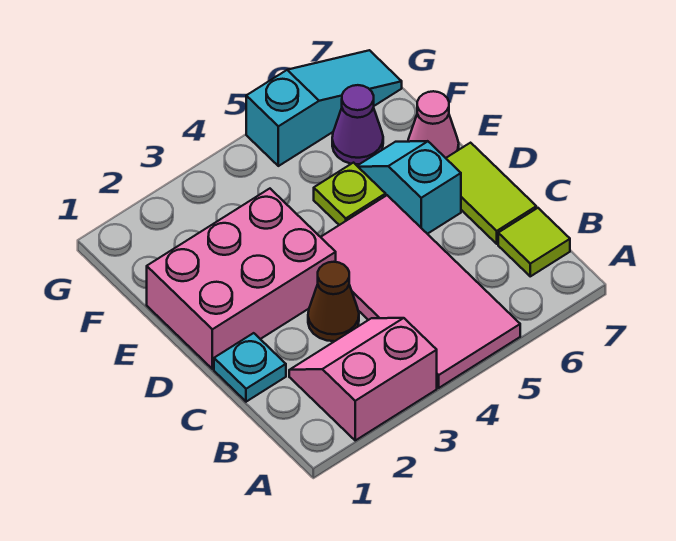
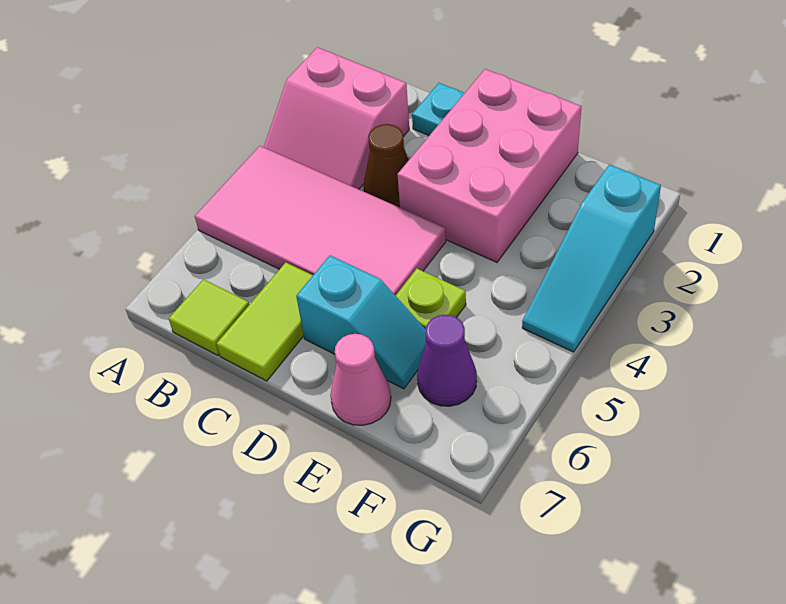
pink slope A2:B3 level 1 top A -> pink slope A2:B3 level 1 top 2
lime tile C7:D7 level 1 -> lime tile C6:C7 level 1
cyan slope G5:G7 level 1 top 5 -> cyan slope G2:G4 level 1 top 2

